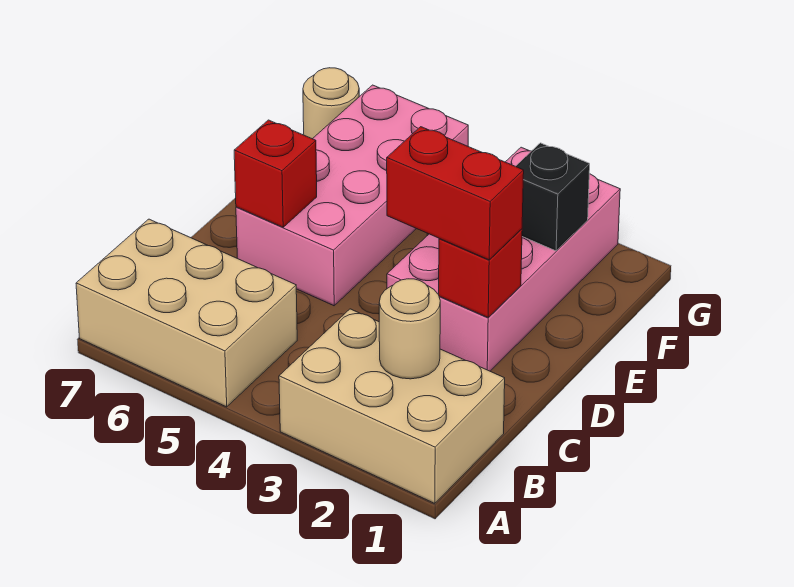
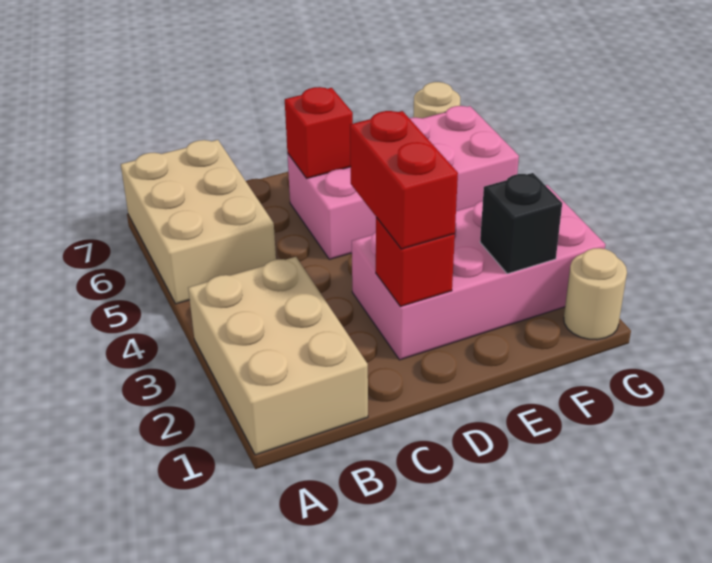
tan round brick B2 level 2 -> tan round brick G1 level 1

